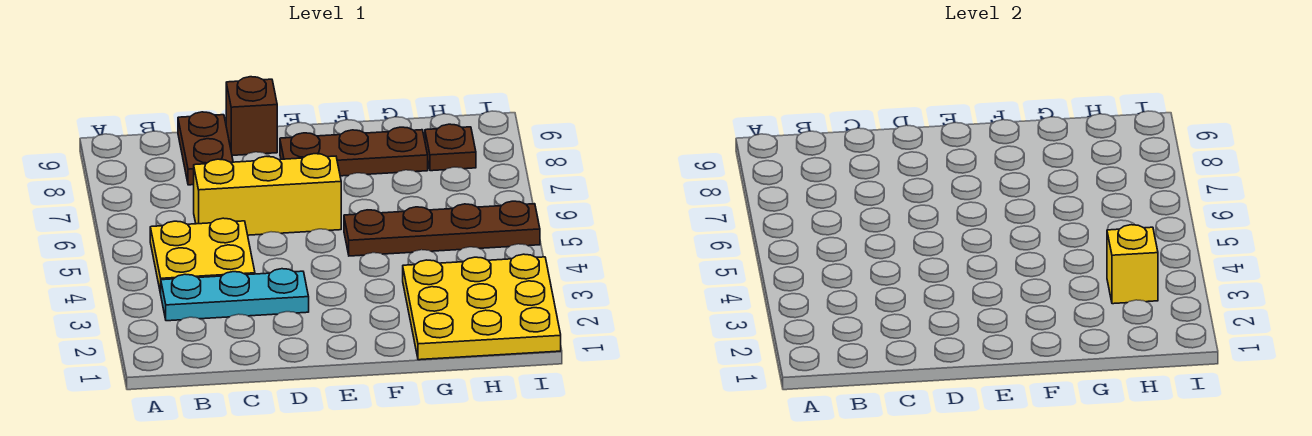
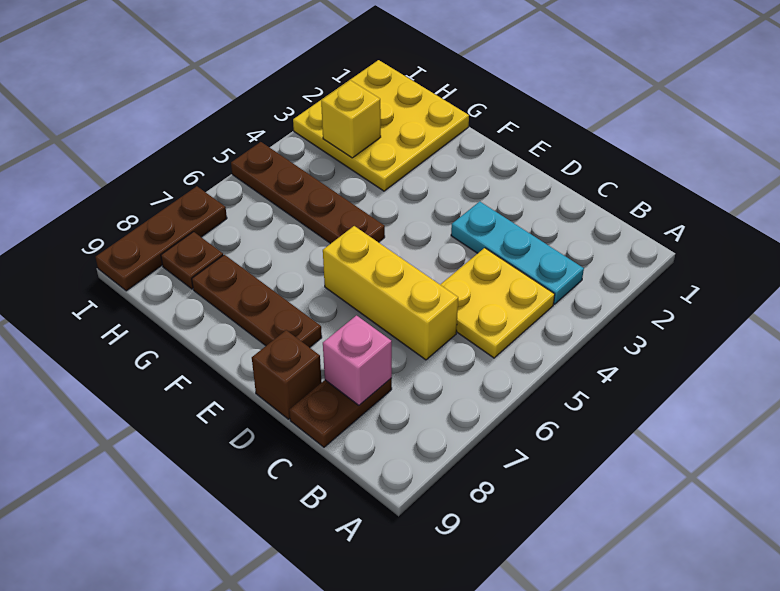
none -> pink brick C8 level 2
none -> brown plate I7:I9 level 1

